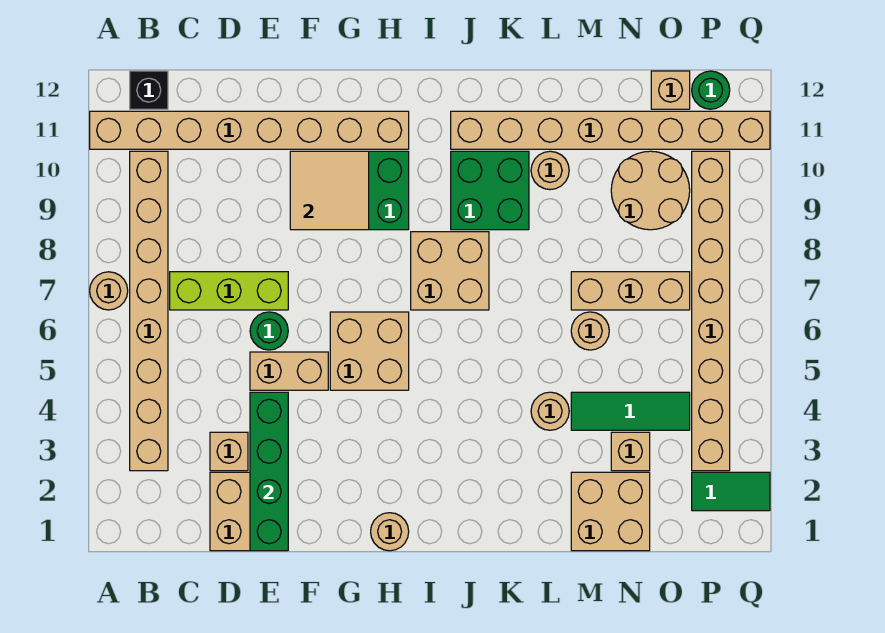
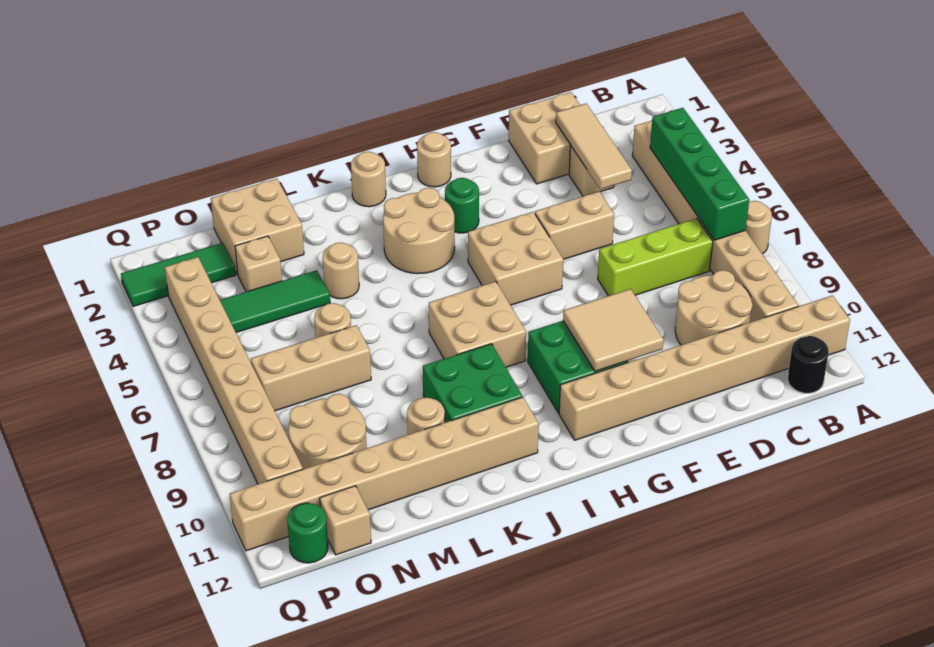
black brick B12 level 1 -> black round brick B12 level 1
none -> tan round brick C9:D10 level 1
none -> tan tile D2:D4 level 2
green brick E1:E4 level 2 -> green brick B4:B7 level 2
green round brick E6 level 1 -> green round brick H3 level 1
none -> tan round brick I3:J4 level 1
none -> tan round brick J1 level 1
green tile P2:Q2 level 1 -> green tile O2:Q2 level 1

